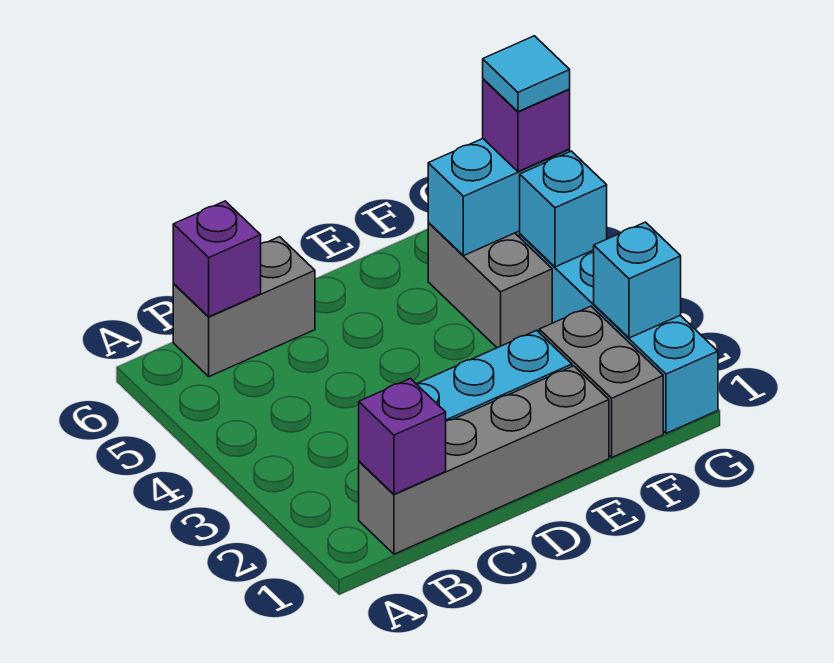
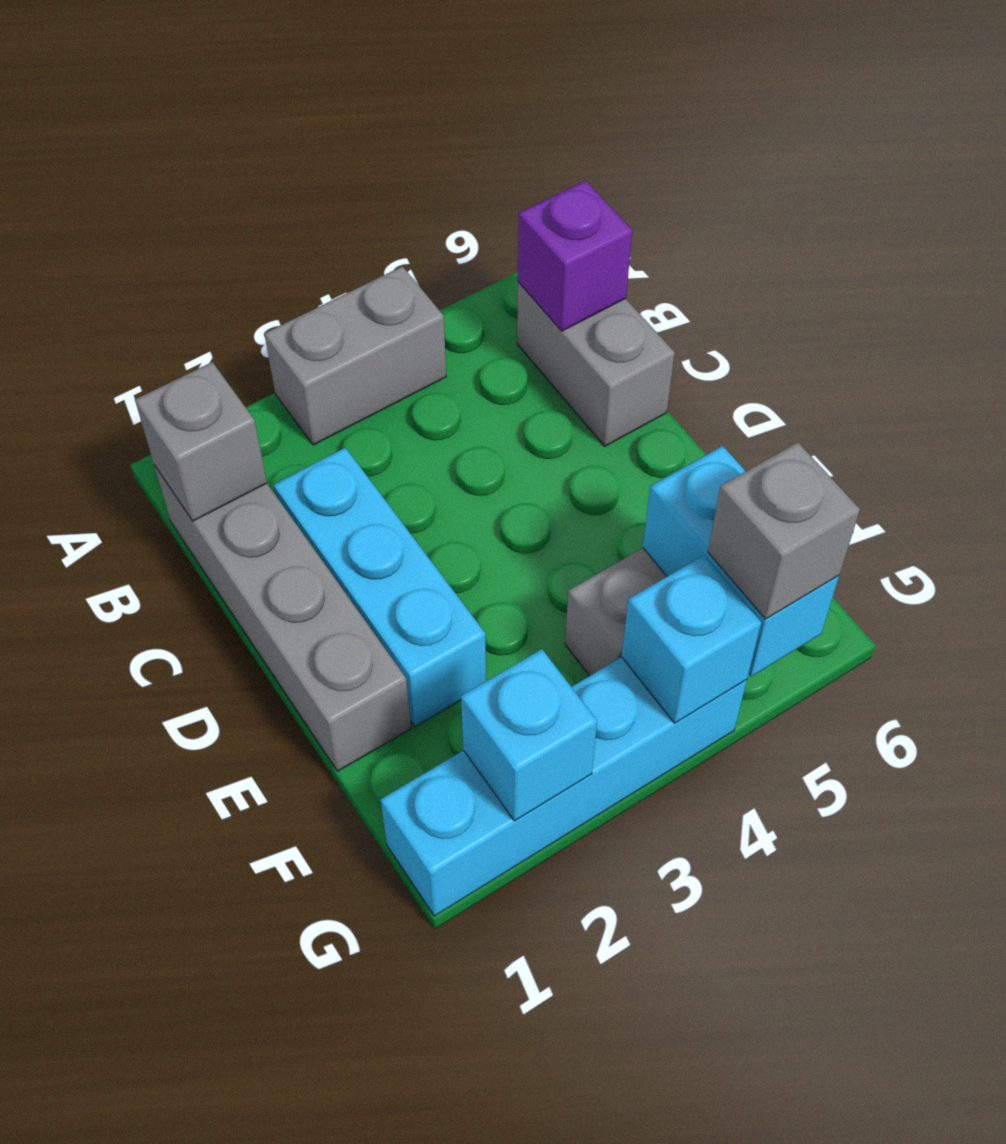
purple brick B1 level 2 -> grey brick B1 level 2
grey brick F1:F2 level 1 -> grey brick A3:A4 level 1
purple brick G5 level 3 -> grey brick G5 level 3
cyan tile G5 level 4 -> none

